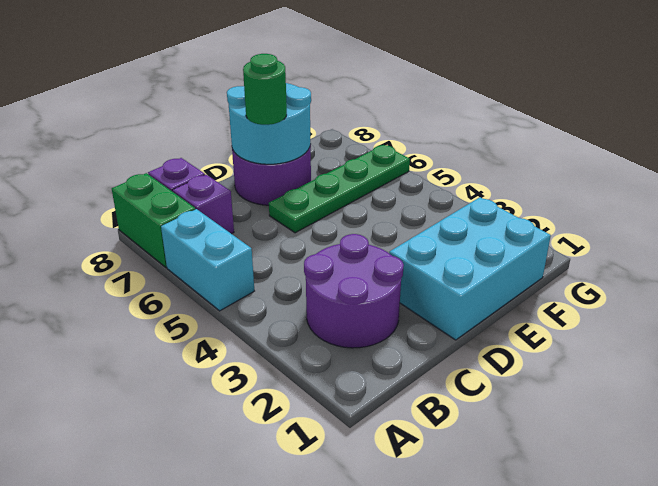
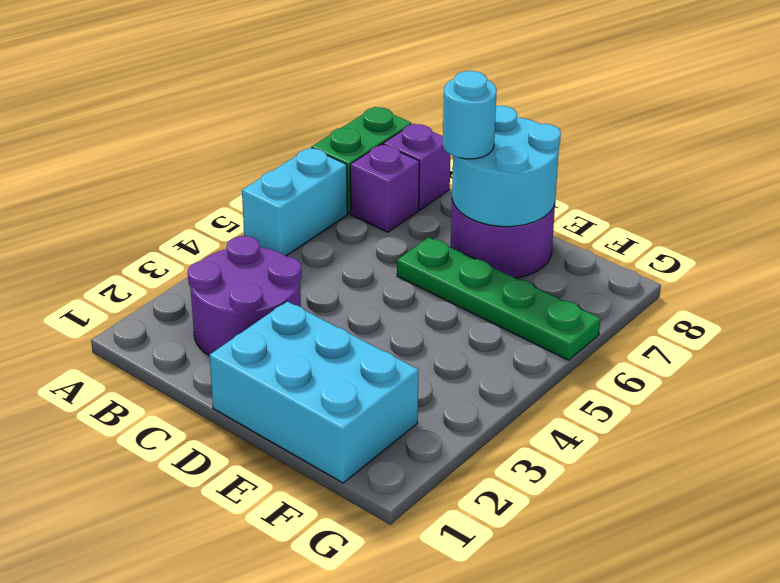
green round brick D7 level 3 -> cyan round brick D7 level 3

